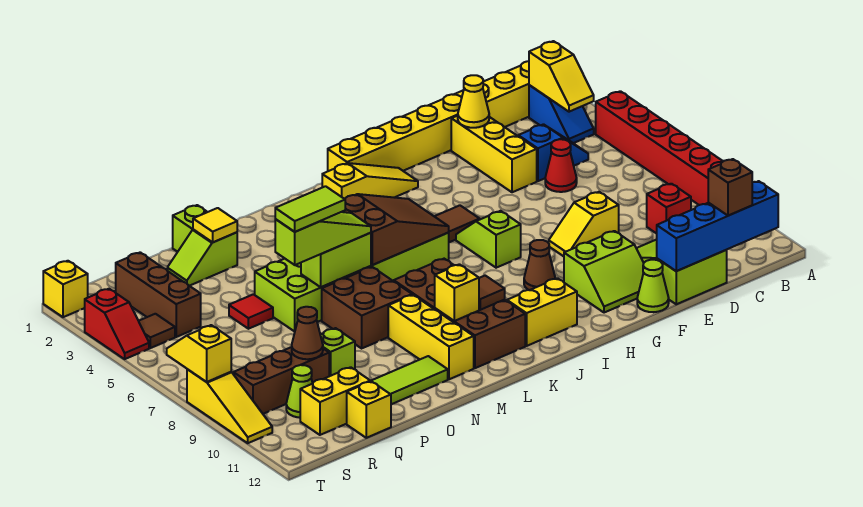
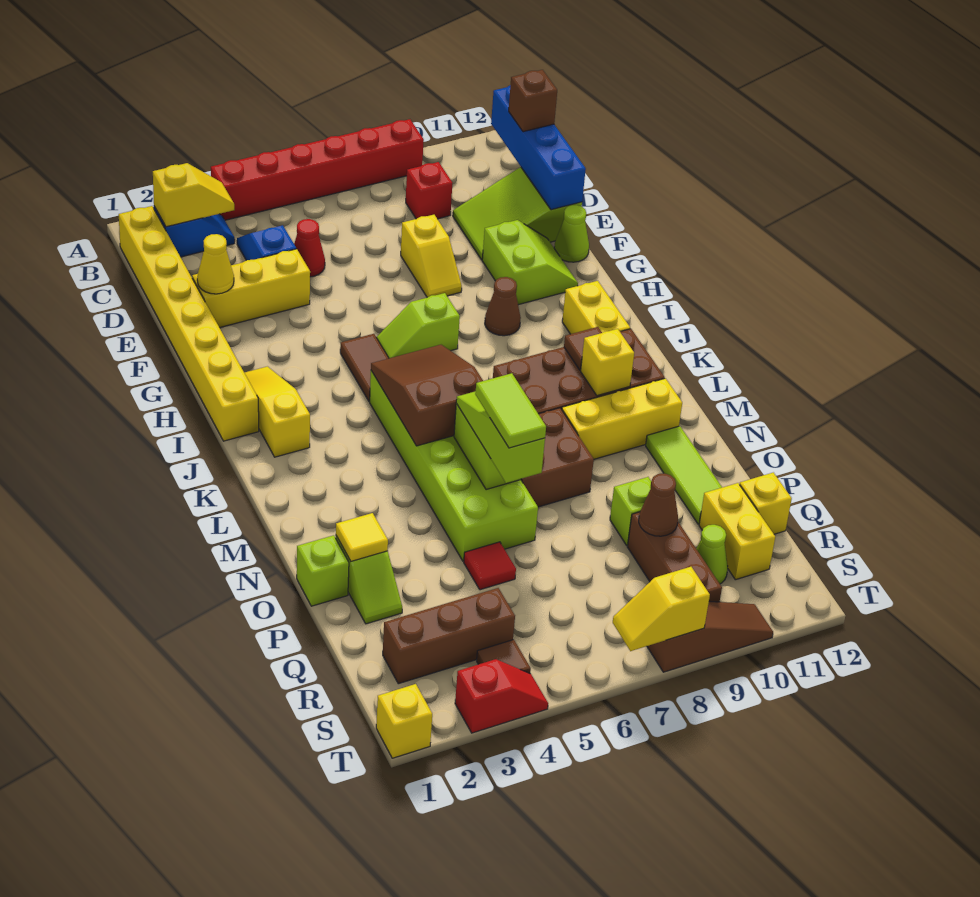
yellow slope T8:T10 level 1 top 8 -> brown slope T8:T10 level 1 top 8

